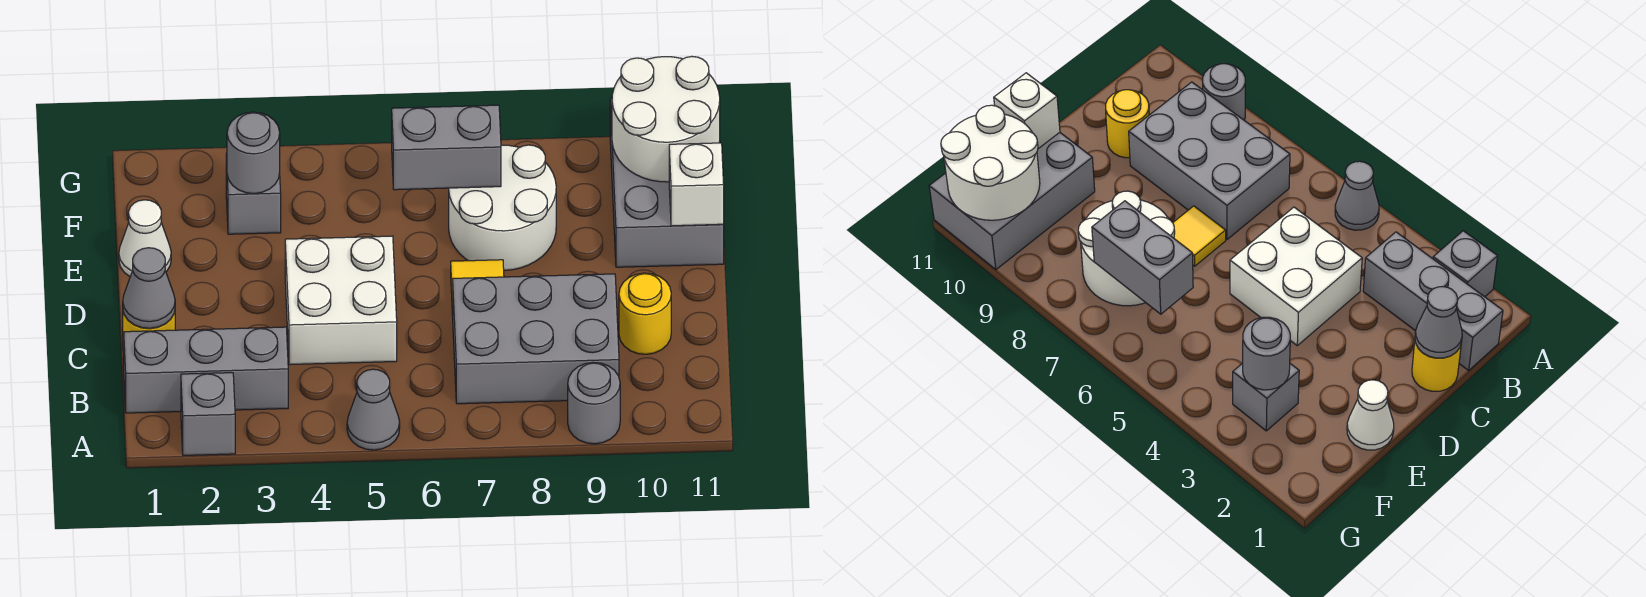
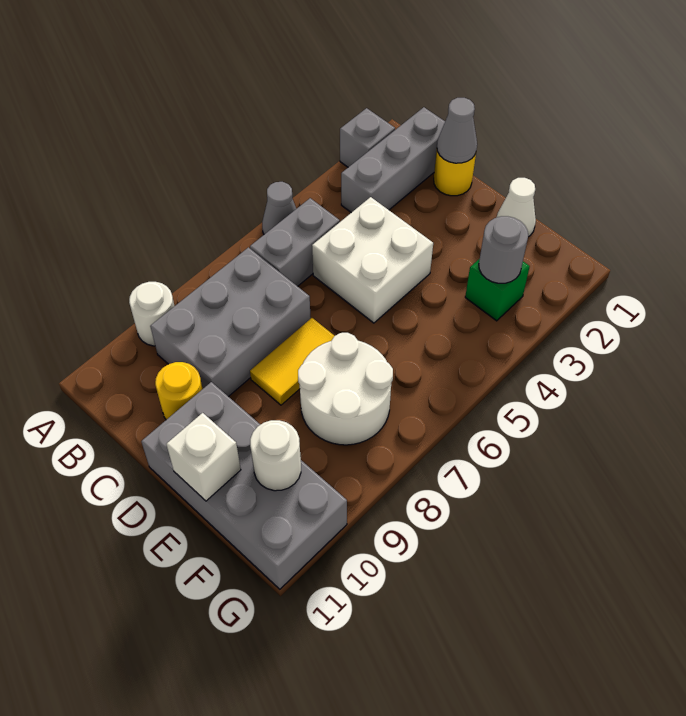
grey round brick A9 level 1 -> white round brick A9 level 1
yellow tile D7 level 1 -> yellow tile D7:D8 level 1
grey brick E10:G11 level 1 -> grey brick D10:G11 level 1
grey brick F3 level 1 -> green brick F3 level 1
grey brick F6:F7 level 2 -> grey brick B5:B6 level 1
white round brick F10:G11 level 2 -> white round brick F10 level 2

